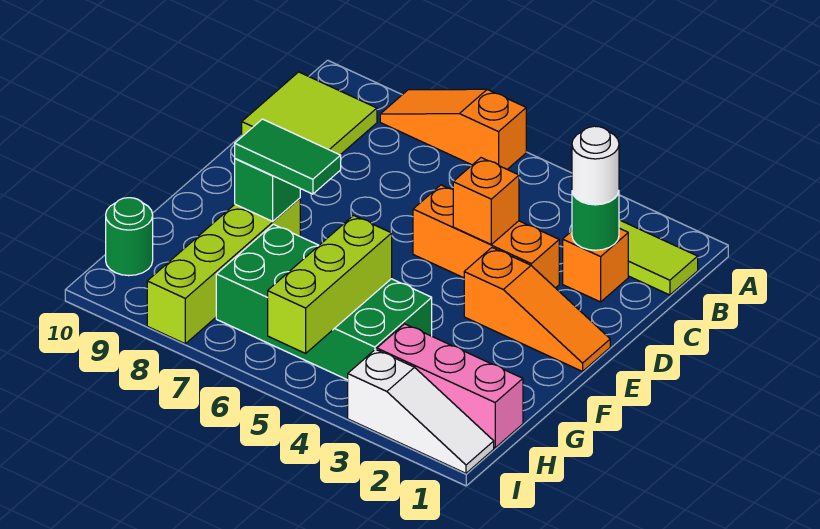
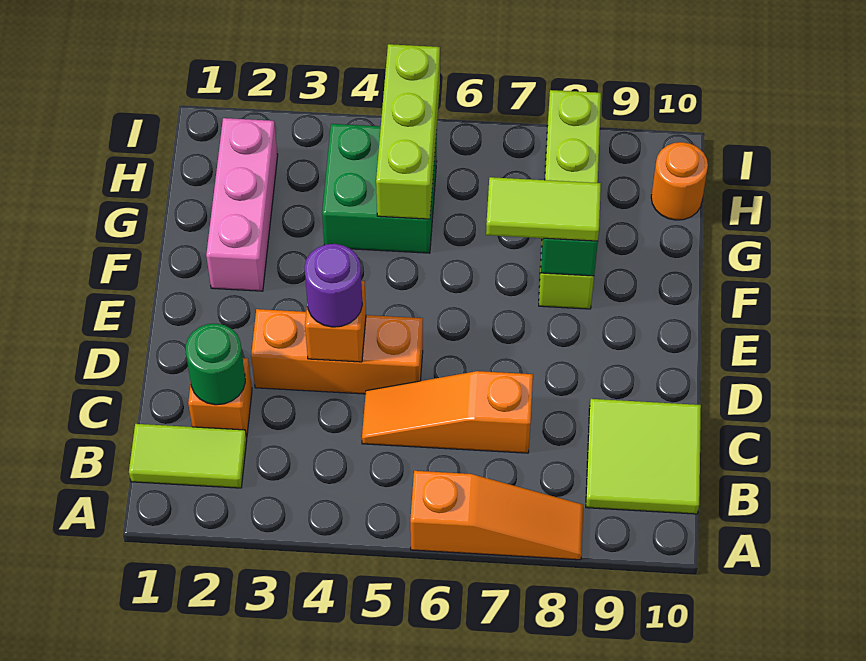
white round brick C2 level 3 -> none
none -> purple round brick D4 level 3
orange slope E1:E3 level 1 top 3 -> orange slope C5:C7 level 1 top 7
green tile F7:F8 level 3 -> lime tile F7:F8 level 3
green brick G4:H7 level 1 -> green brick G4:H5 level 1
pink brick H1:H3 level 1 -> pink brick F2:H2 level 1
green round brick H10 level 1 -> orange round brick H10 level 1
white slope I1:I3 level 1 top 3 -> none

